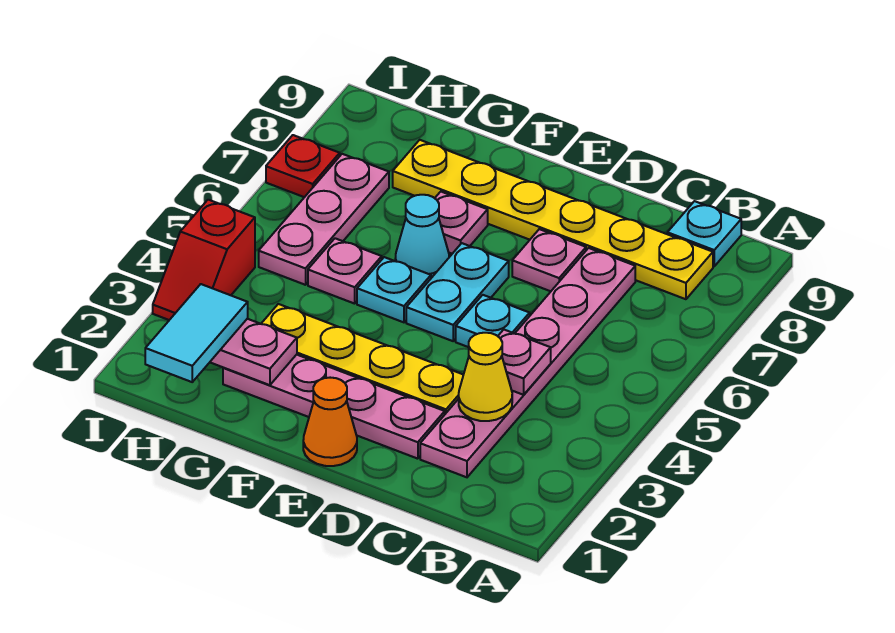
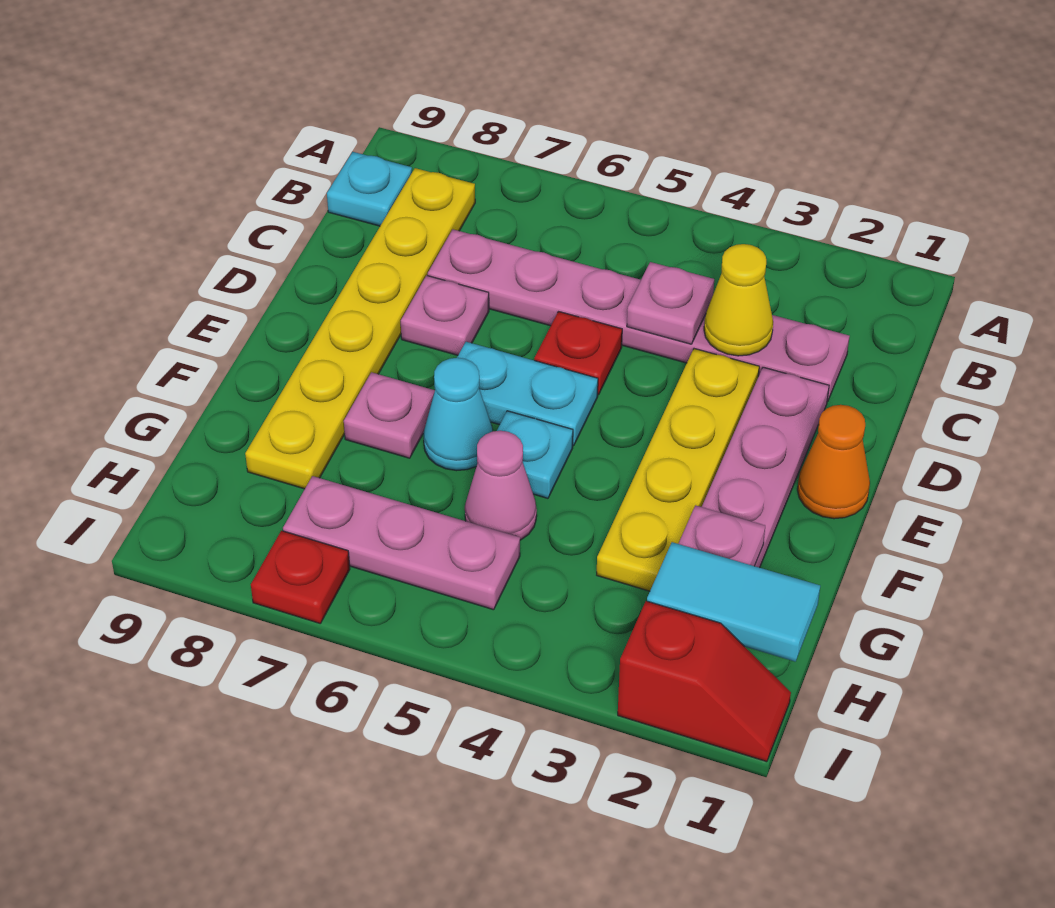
cyan plate D5 level 1 -> red plate D5 level 1
pink plate G5 level 1 -> pink cone G5 level 1
red slope I3:I4 level 1 top 4 -> red slope I1:I2 level 1 top 2

